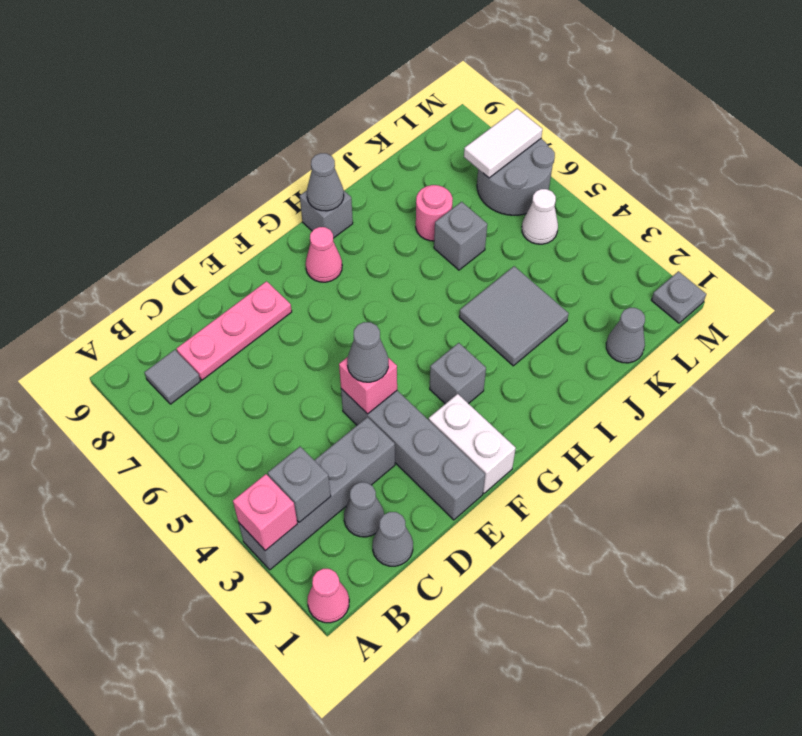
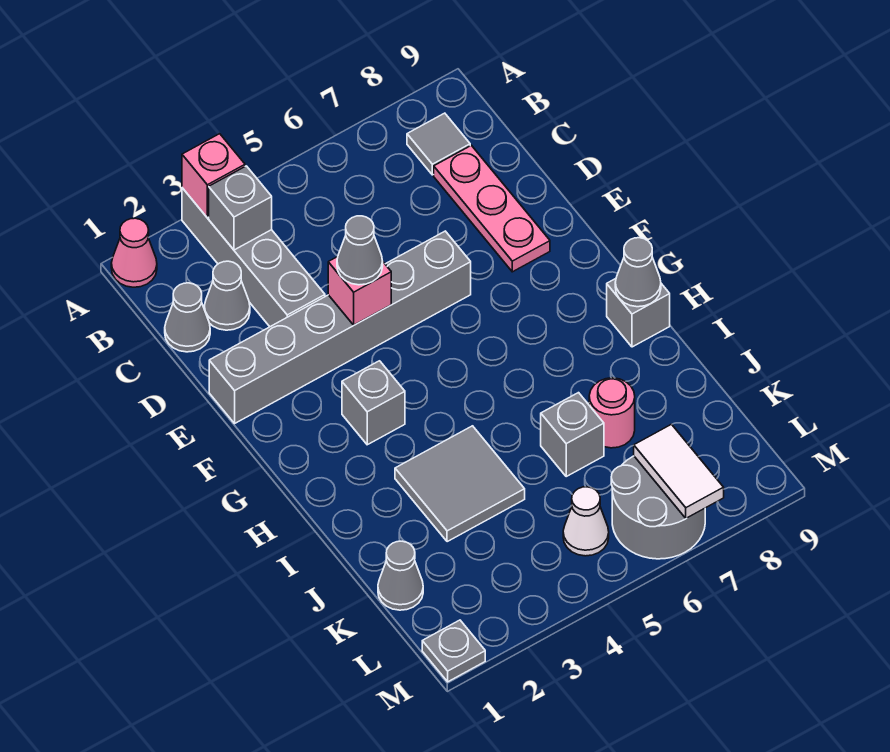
grey brick E1:E4 level 1 -> grey brick E1:E6 level 1
white brick F1:F2 level 1 -> none
pink cone G8 level 1 -> none

